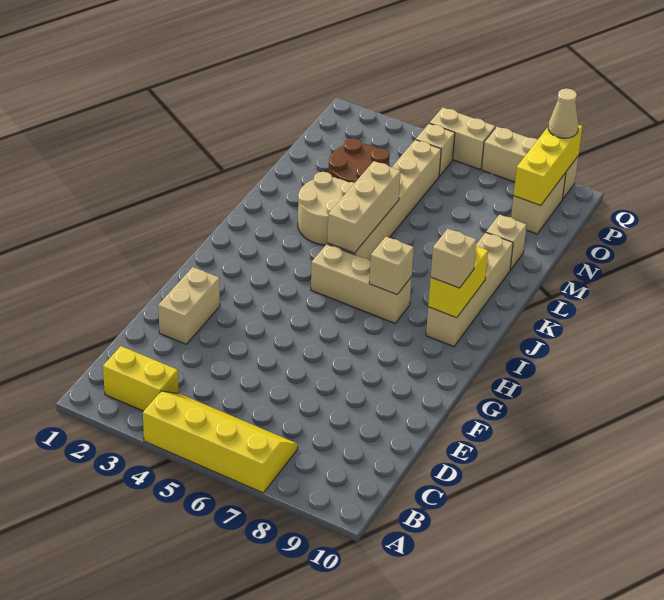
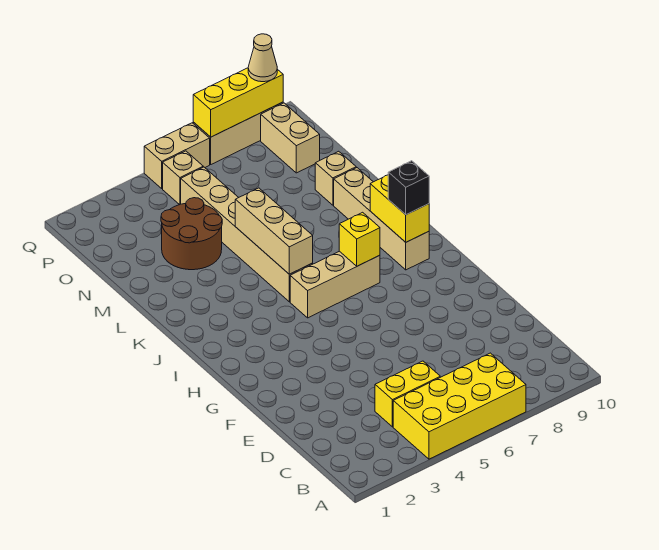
yellow slope A4:B7 level 1 top A -> yellow brick A4:B7 level 1
yellow brick B2:B3 level 1 -> yellow brick C4:C5 level 1
tan brick E2:F2 level 1 -> none
tan brick I7 level 2 -> yellow brick I7 level 2
tan brick I9 level 3 -> black brick I9 level 3
tan round brick K3:L4 level 1 -> none
yellow brick O9:Q9 level 2 -> yellow brick Q7:Q9 level 2

